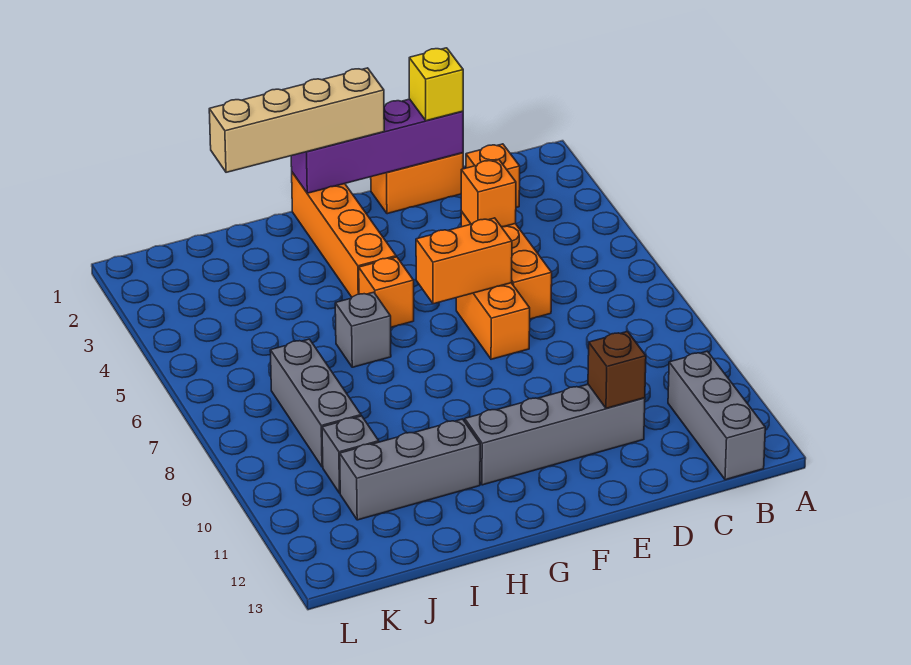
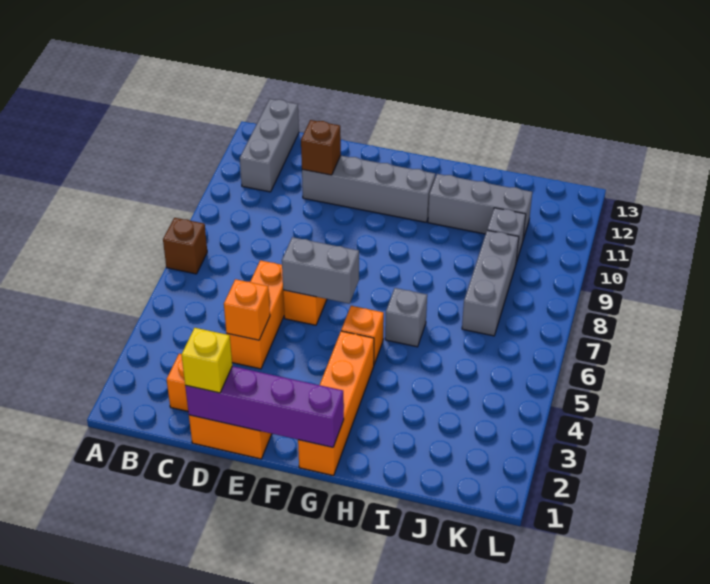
none -> brown brick A7 level 1
orange brick E6:F6 level 2 -> grey brick E6:F6 level 2
tan brick F1:I1 level 3 -> none

